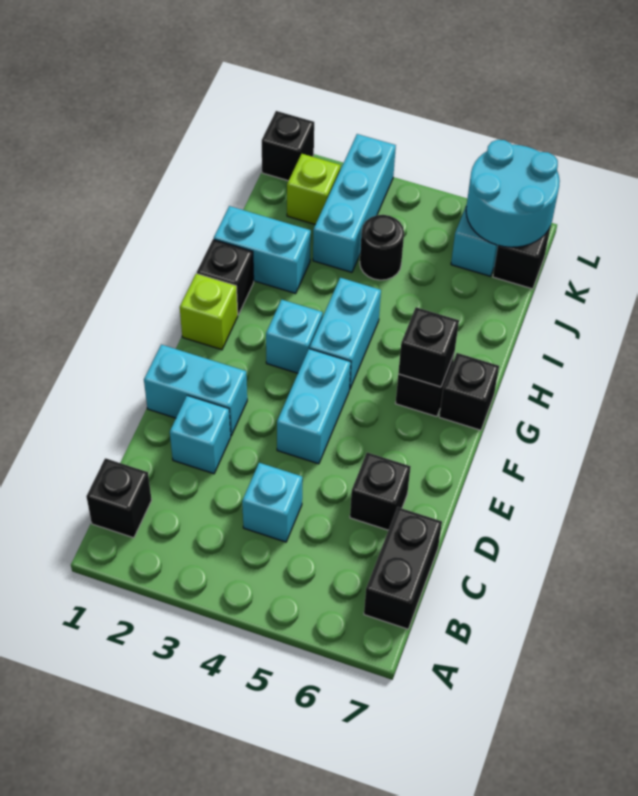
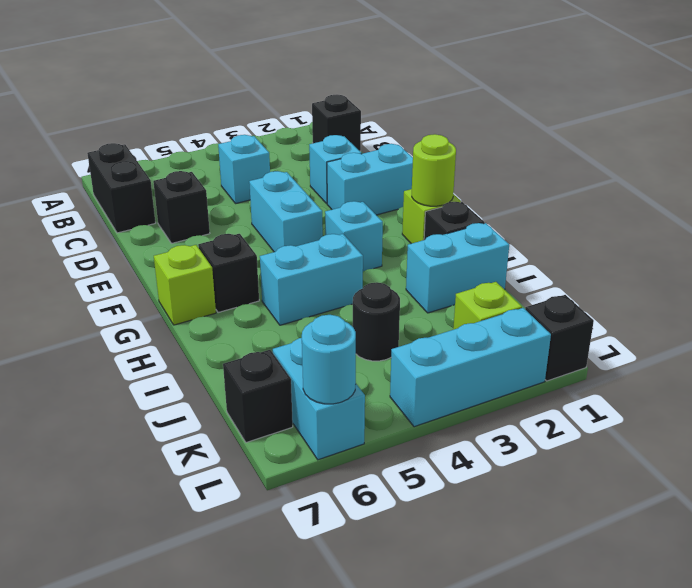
none -> lime round brick G1 level 2
cyan brick G4:H4 level 1 -> cyan brick H4:H5 level 1
black brick G6 level 2 -> none
black brick G7 level 1 -> lime brick G7 level 1
cyan brick J3:L3 level 1 -> cyan brick L2:L4 level 1
cyan round brick K6:L7 level 2 -> cyan round brick L6 level 2

